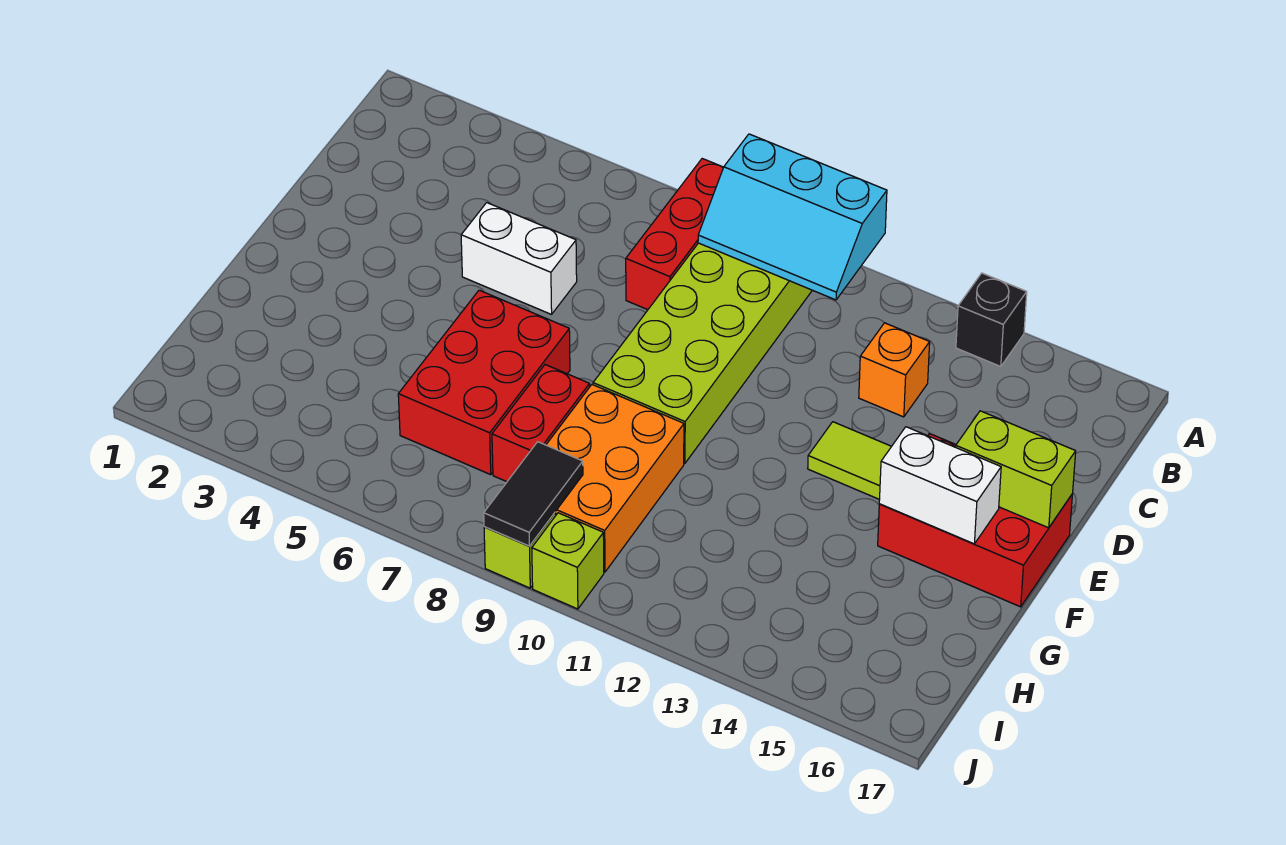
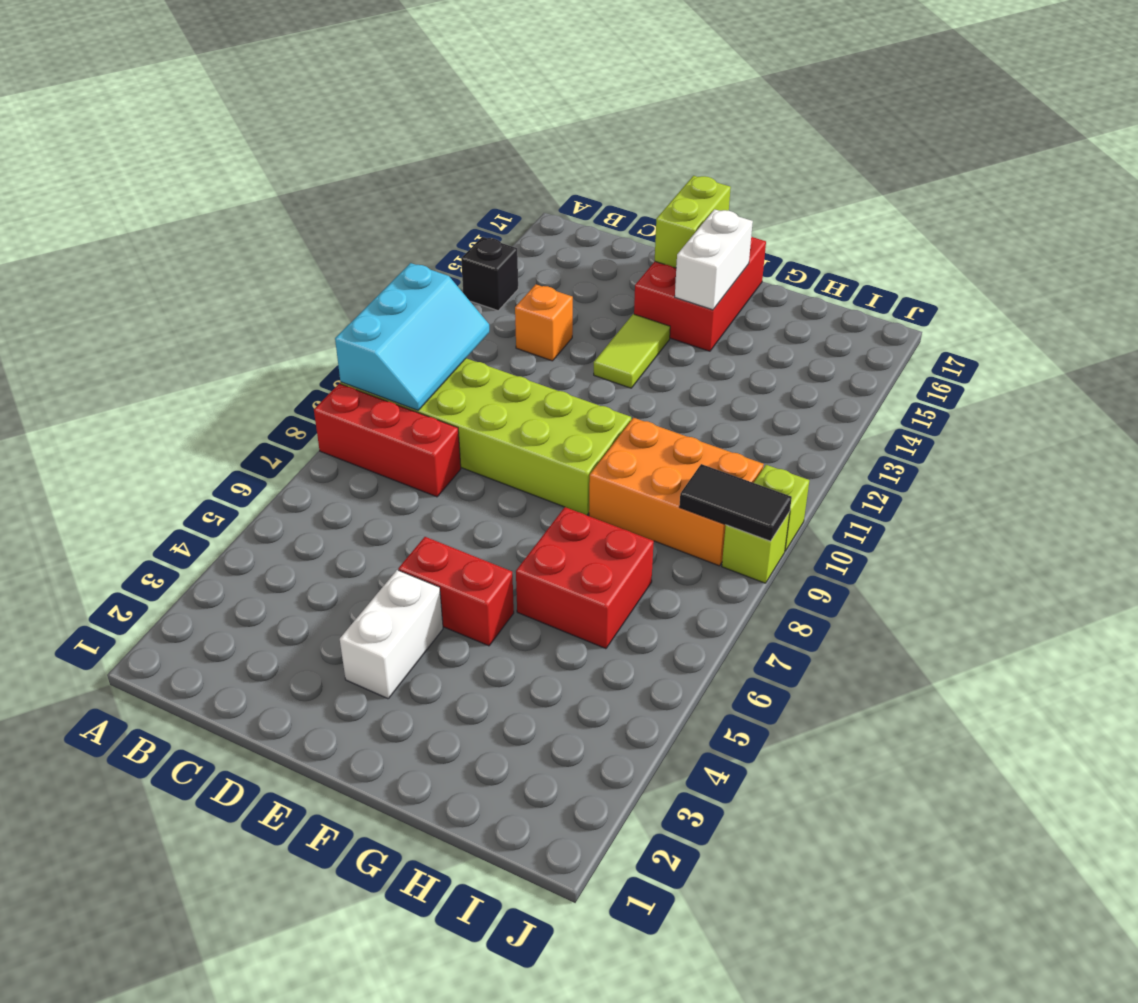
white brick D5:D6 level 1 -> white brick E3:E4 level 1
red brick F6:H7 level 1 -> red brick G6:H7 level 1
red brick G8:H8 level 1 -> red brick E5:F5 level 1

